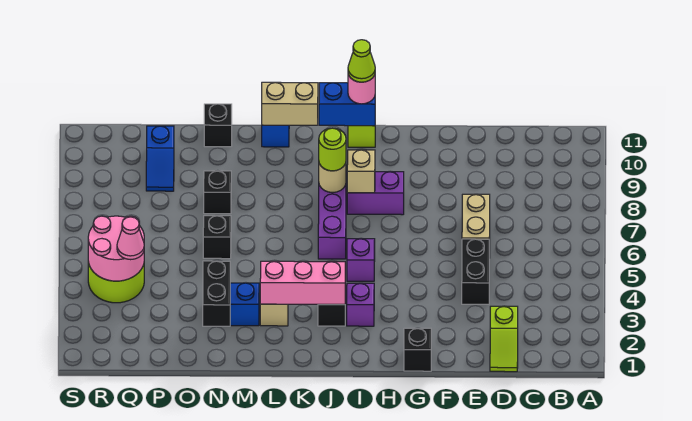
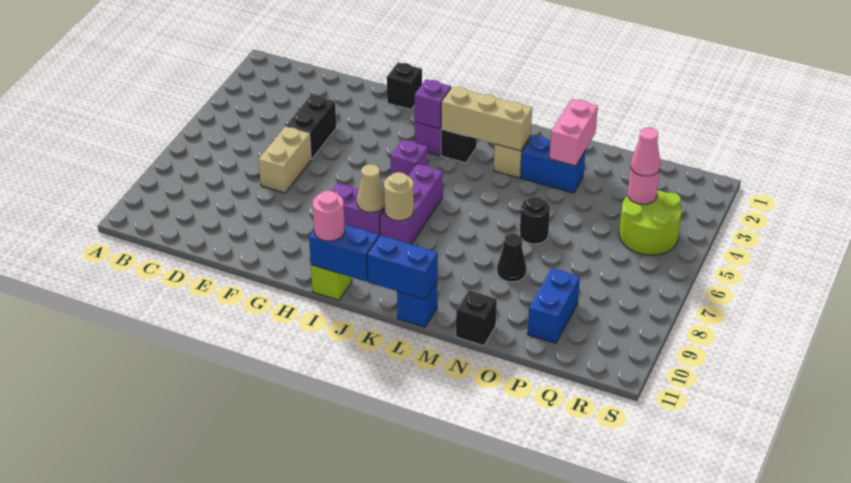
lime slope D1:D2 level 1 top 2 -> none
none -> purple brick I3 level 2
tan brick I8 level 2 -> tan cone I8 level 2
lime cone I11 level 4 -> none
pink brick J3:L3 level 2 -> tan brick J3:L3 level 2
lime round brick J8 level 3 -> none
tan brick K11:L11 level 2 -> blue brick K11:L11 level 2
black brick N2:N3 level 2 -> pink brick N2:N3 level 2
black brick N6 level 1 -> black round brick N6 level 1
black brick N8 level 1 -> black cone N8 level 1
blue slope P9:P10 level 1 top 10 -> blue brick P9:P10 level 1
pink round brick Q4:R5 level 2 -> pink round brick Q4 level 2

